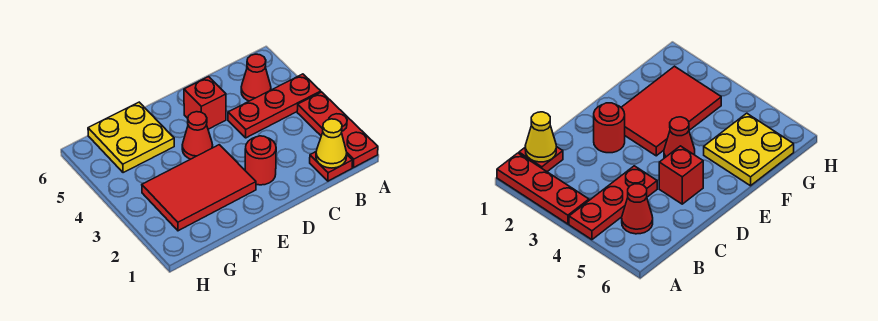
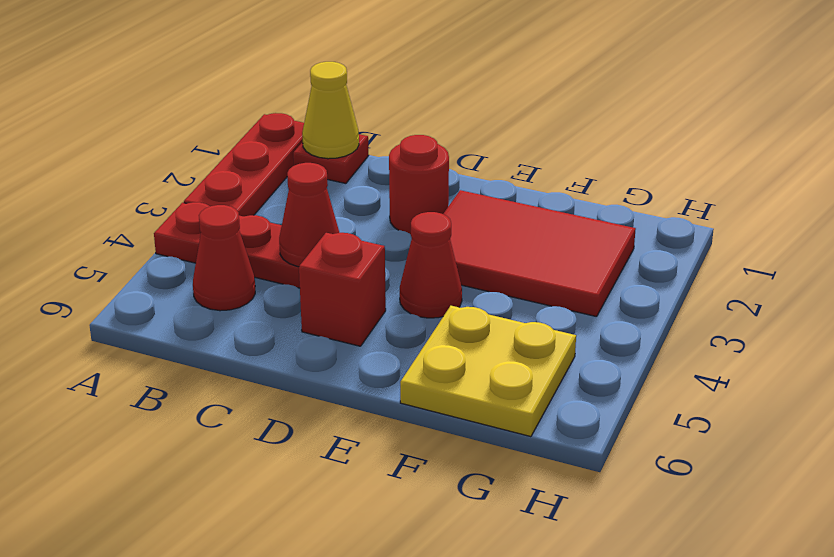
none -> red cone C4 level 2

